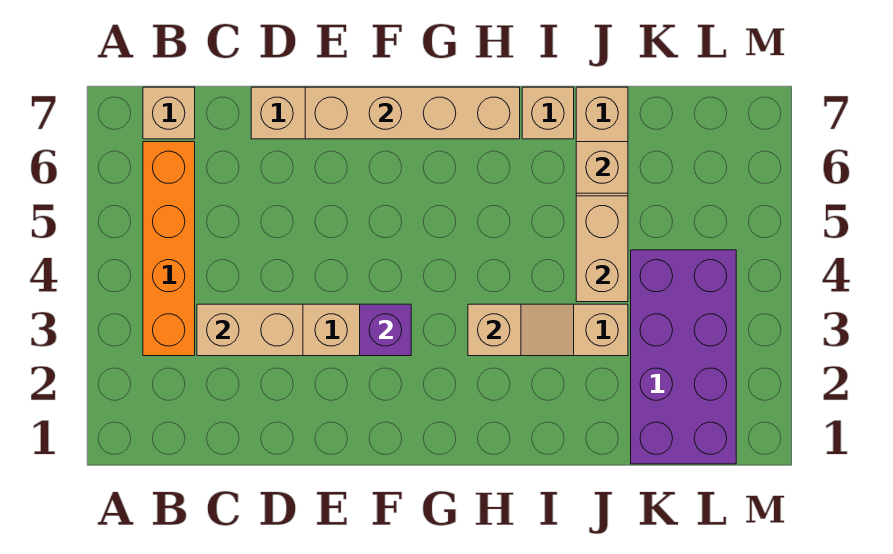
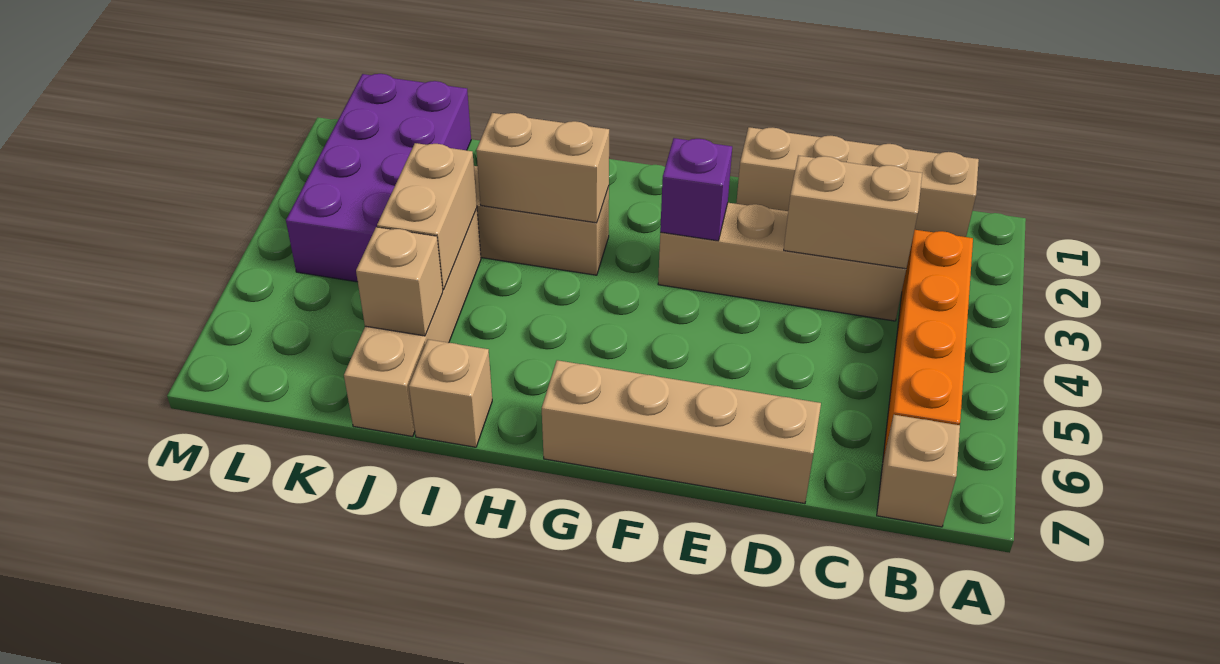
tan brick E7:H7 level 2 -> tan brick B1:E1 level 1
tan slope H3:I3 level 2 top H -> tan brick H3:I3 level 2

